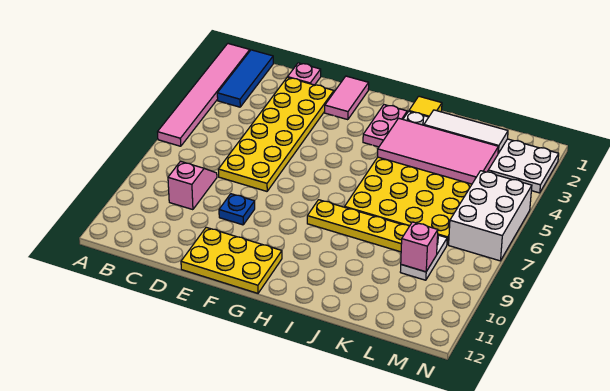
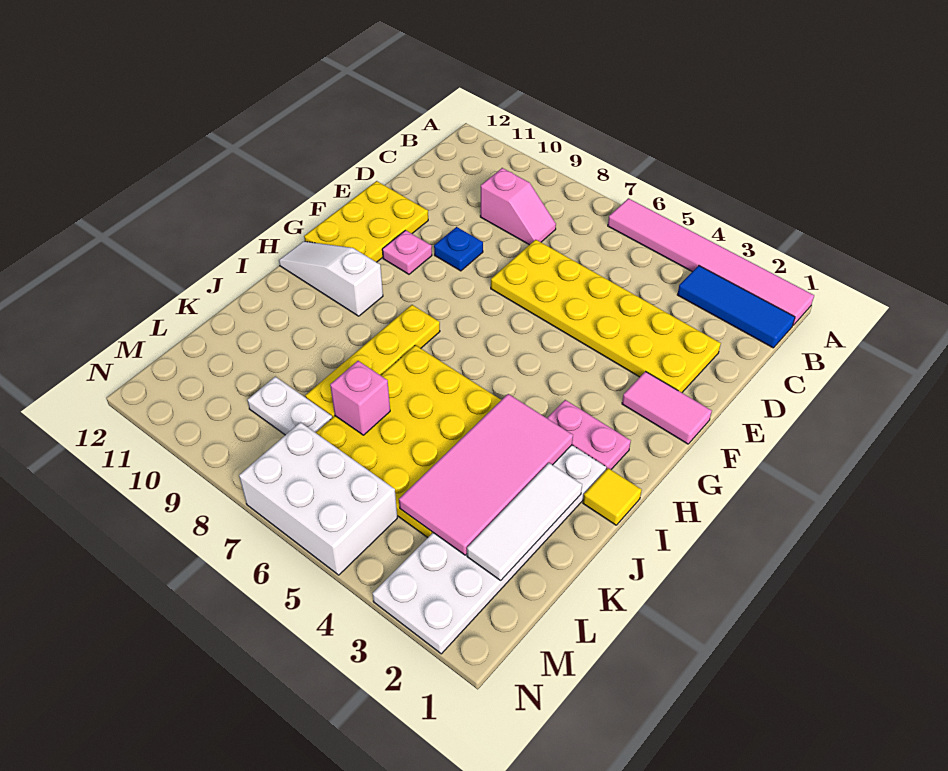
pink plate D1 level 1 -> pink plate F10 level 1
none -> white slope H10:H12 level 1 top 10
pink brick L9 level 2 -> pink brick K7 level 2

